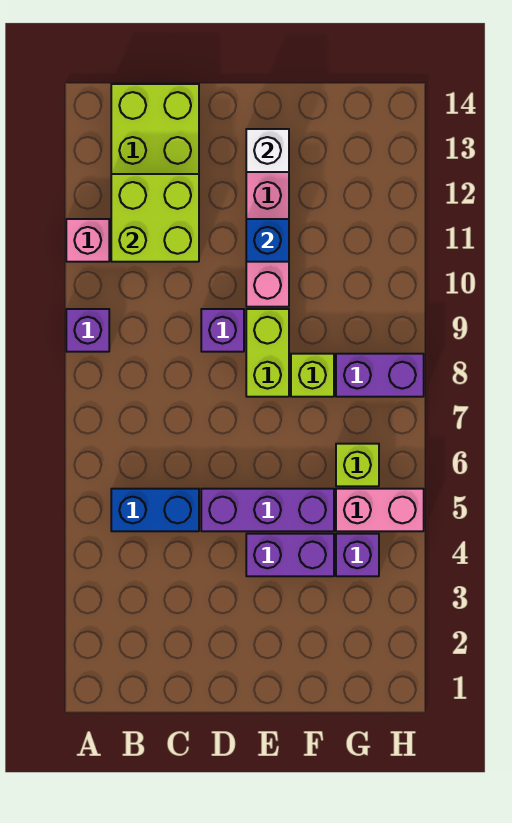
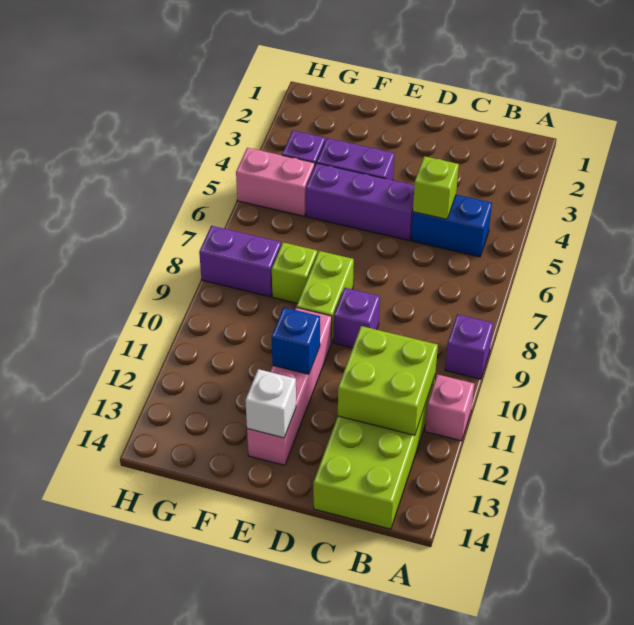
lime brick G6 level 1 -> lime brick C5 level 2

